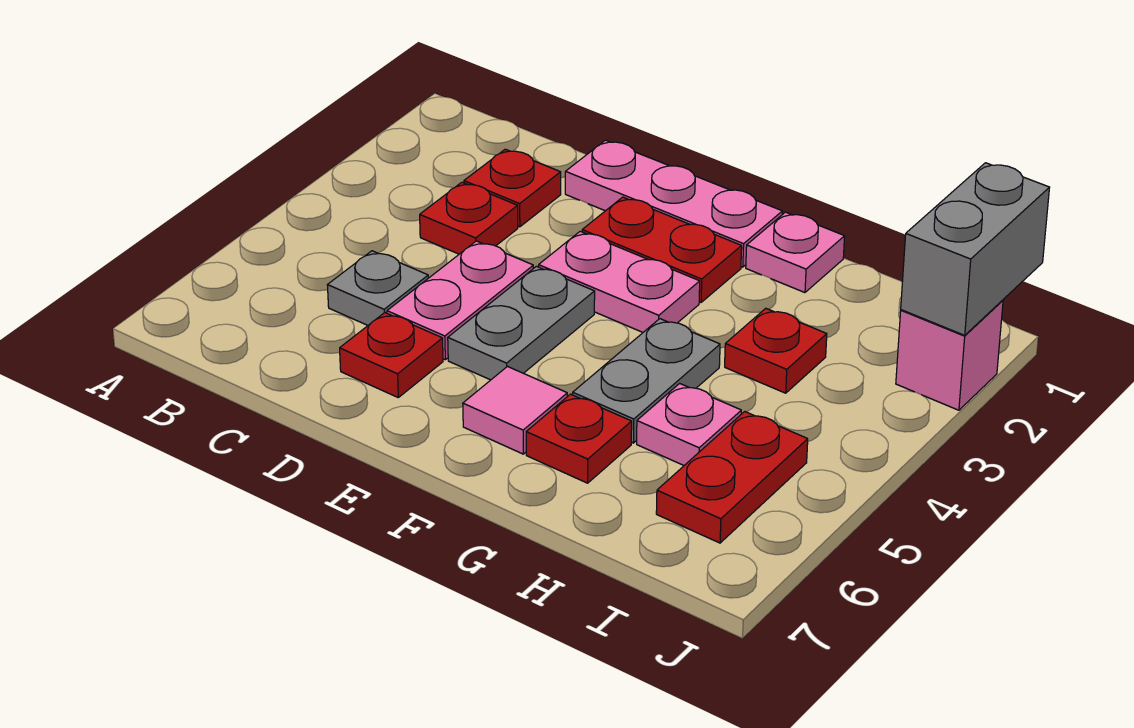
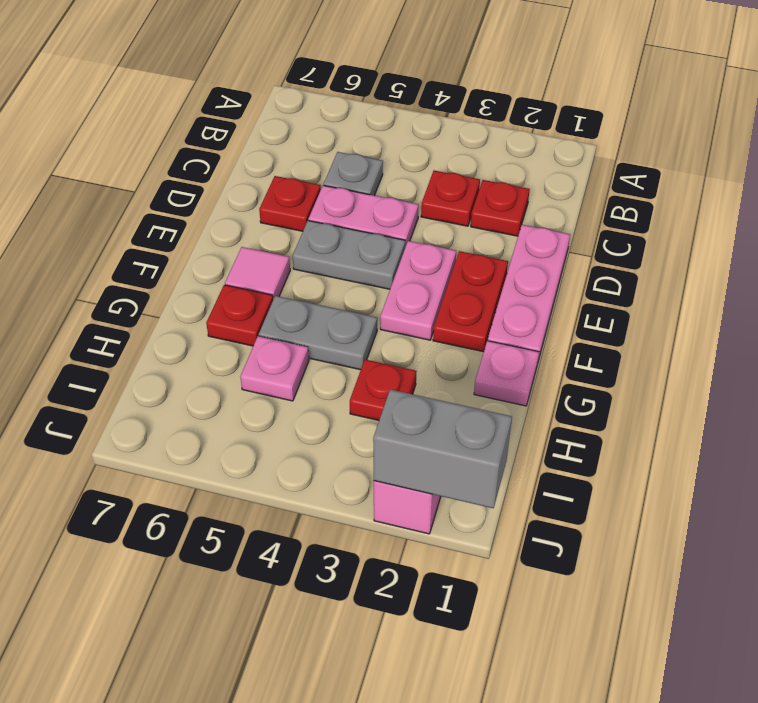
red plate I5:I6 level 1 -> none

